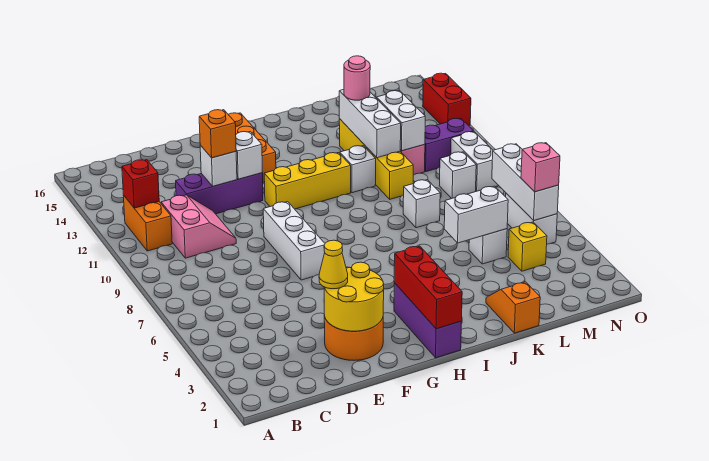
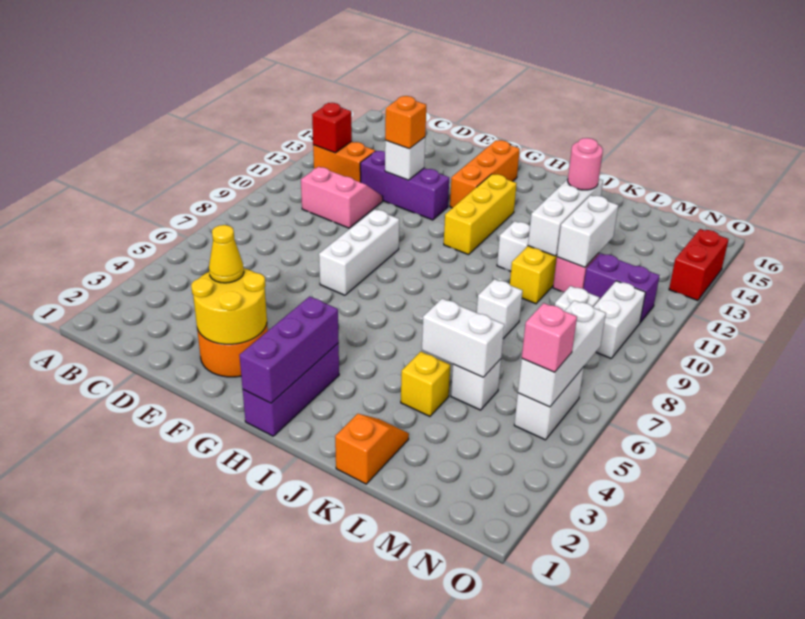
orange brick B11:B12 level 1 -> orange brick B12:C12 level 1
pink slope C10:D11 level 1 top C -> pink slope C10:D11 level 1 top 10
white brick F12 level 2 -> none
yellow brick G11:I11 level 1 -> yellow brick H11:H13 level 1
red brick H1:H3 level 2 -> purple brick H1:H3 level 2
yellow brick M4 level 1 -> yellow brick K4 level 1

